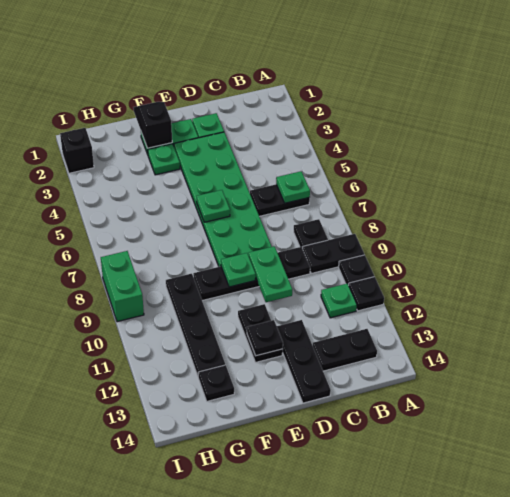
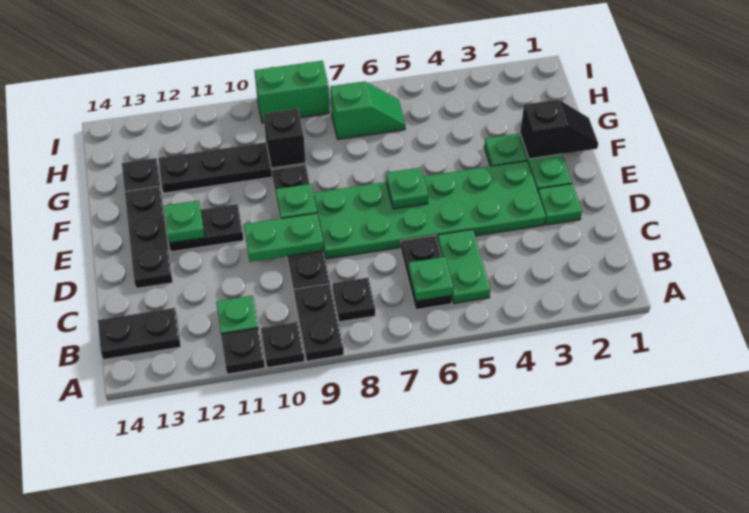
none -> green plate B5:C5 level 1
black plate B13:C13 level 1 -> black plate B13:B14 level 1
black plate D12:D14 level 1 -> black plate D13:F13 level 1
black plate E12 level 2 -> green plate E12 level 2
none -> green slope H6:H7 level 1 top 7
black brick I2 level 1 -> black brick G9 level 2

